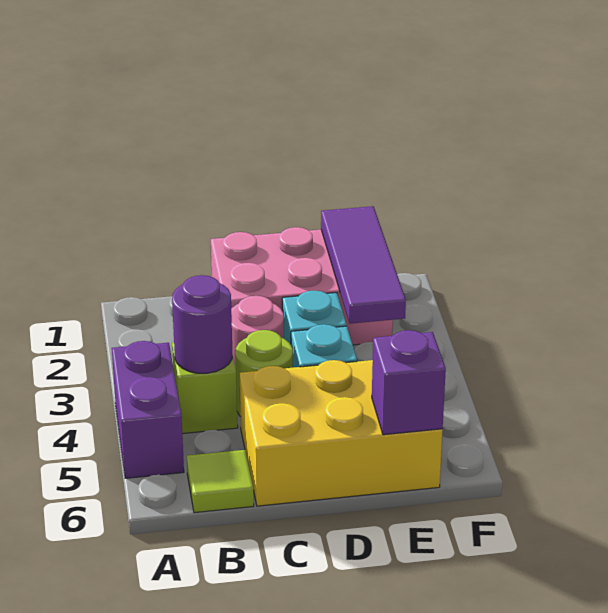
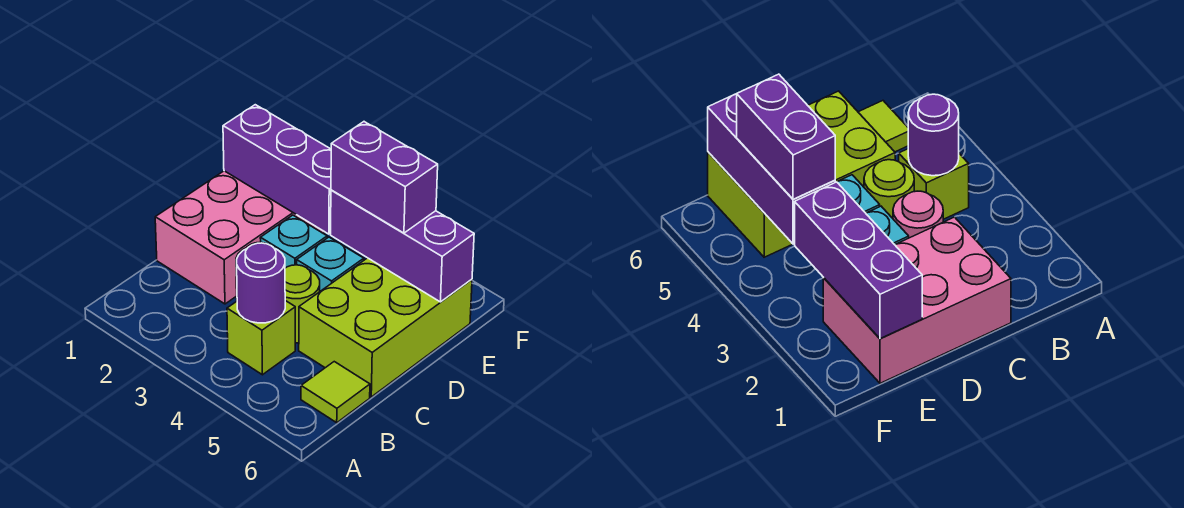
purple brick A4:A5 level 1 -> purple brick E4:E5 level 3
yellow brick C5:E6 level 1 -> lime brick C5:E6 level 1
purple tile E1:E3 level 2 -> purple brick E1:E3 level 2
purple brick E6 level 2 -> purple brick E4:E6 level 2

